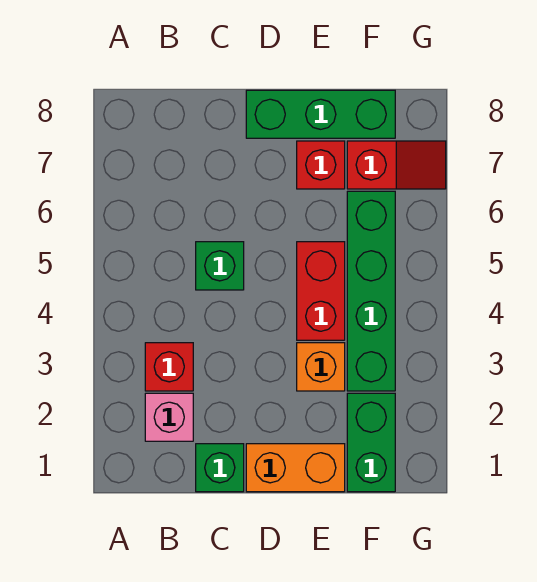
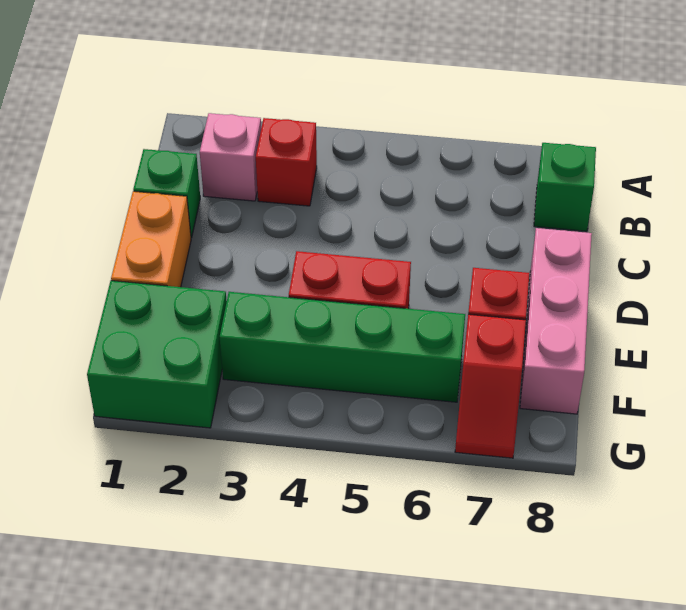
green brick C5 level 1 -> green brick B8 level 1
green brick D8:F8 level 1 -> pink brick D8:F8 level 1
orange brick E3 level 1 -> none
green brick F1:F2 level 1 -> green brick F1:G2 level 1

